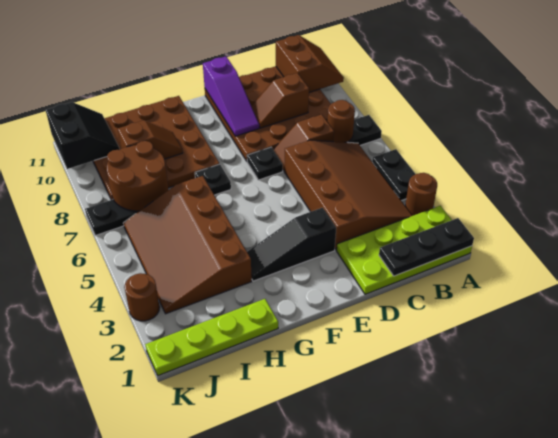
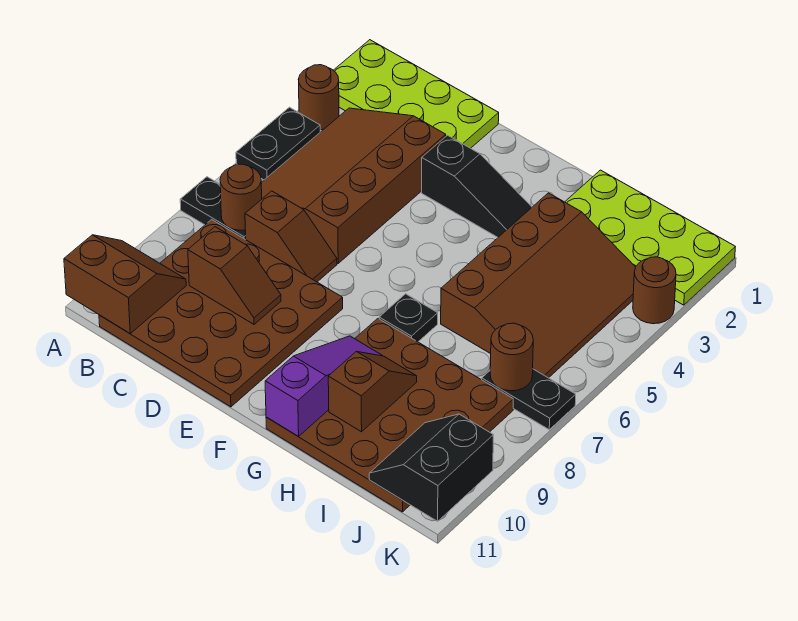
black plate A1:C1 level 2 -> none
brown slope A10:B11 level 2 top B -> brown slope A10:B11 level 2 top 11
black plate E7 level 1 -> none
purple slope E9:E11 level 2 top 11 -> purple slope G9:G11 level 2 top 11
lime plate H1:K1 level 1 -> lime plate H1:K2 level 1
brown slope H9:I9 level 2 top I -> brown slope H9:H10 level 2 top 10
brown round brick I7:J8 level 2 -> brown round brick J7 level 2

